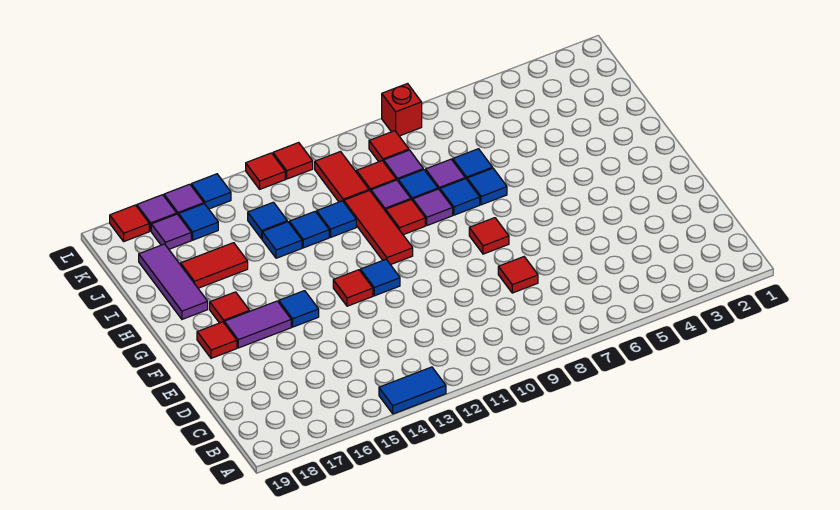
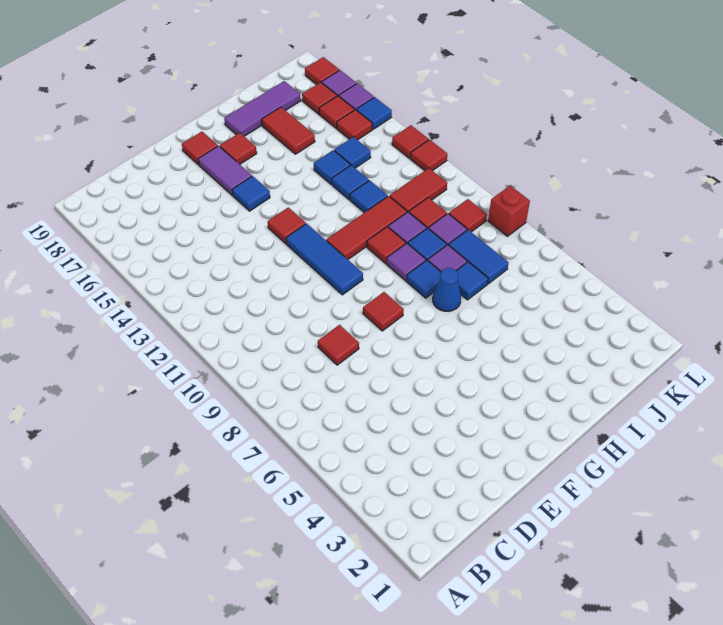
blue tile A13:A14 level 1 -> blue tile J7:J8 level 1
blue tile F12 level 1 -> blue tile F10:F12 level 1
blue tile H7 level 1 -> blue cone H7 level 1
none -> red tile K15 level 1
blue tile K16 level 1 -> red tile K16 level 1
purple tile K17 level 1 -> red tile K17 level 1

